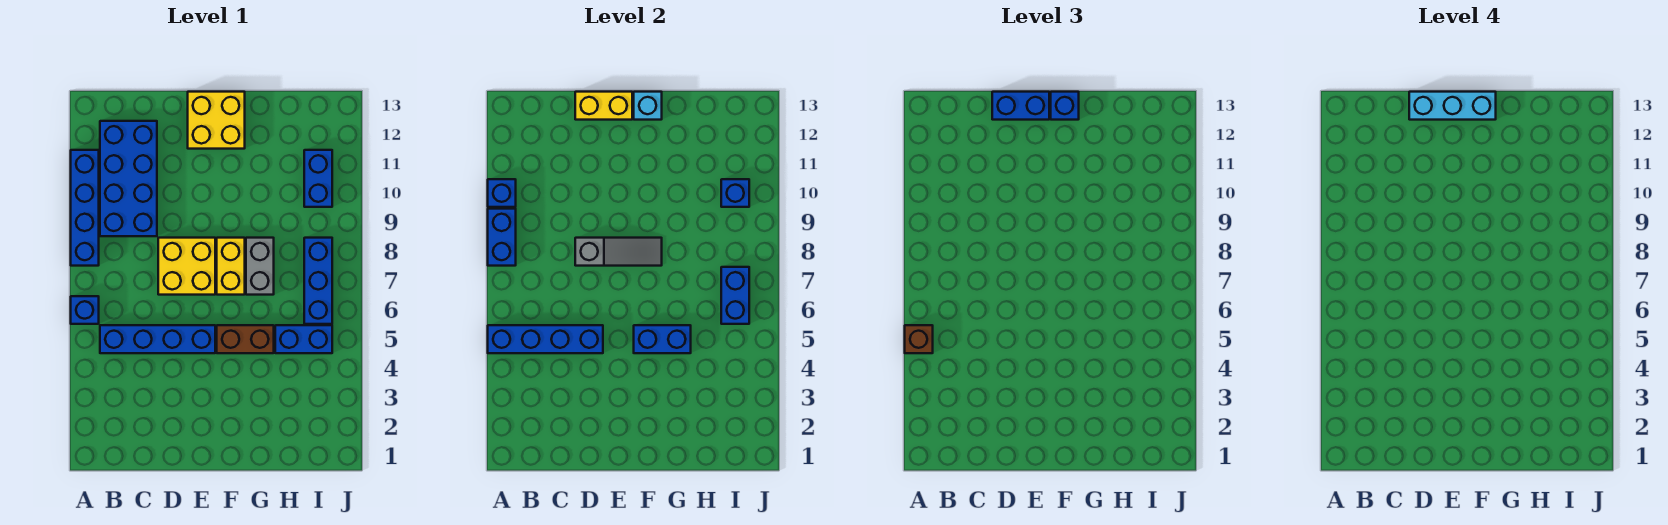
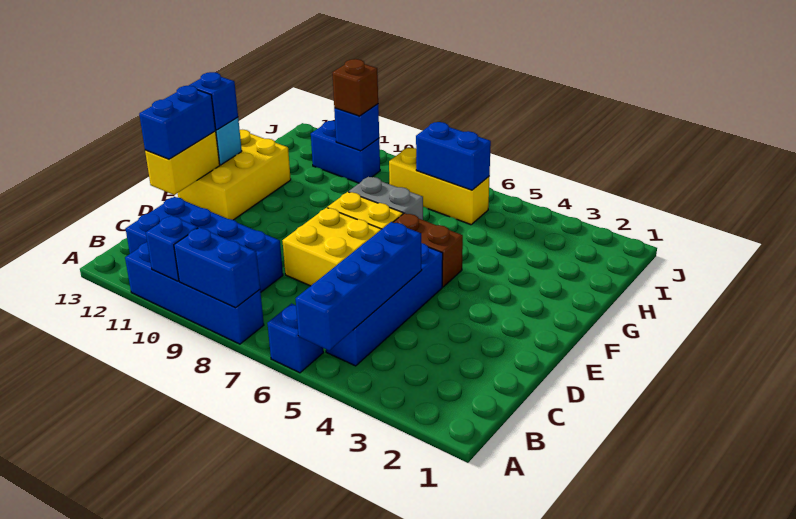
brown brick A5 level 3 -> brown brick I10 level 3
grey slope D8:F8 level 2 top D -> none
cyan brick D13:F13 level 4 -> none
yellow brick E12:F13 level 1 -> yellow brick E12:G13 level 1
brown brick F5:G5 level 1 -> brown brick F5:F6 level 1
blue brick F5:G5 level 2 -> none
blue brick H5:I5 level 1 -> none
blue brick I6:I8 level 1 -> yellow brick I6:I8 level 1

